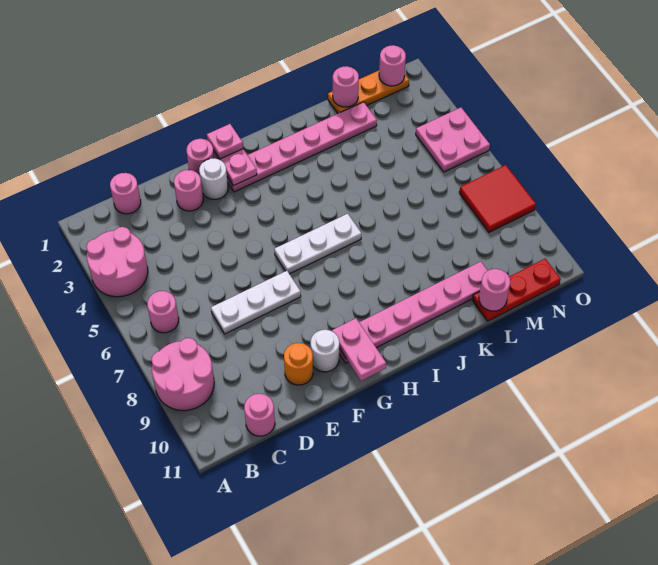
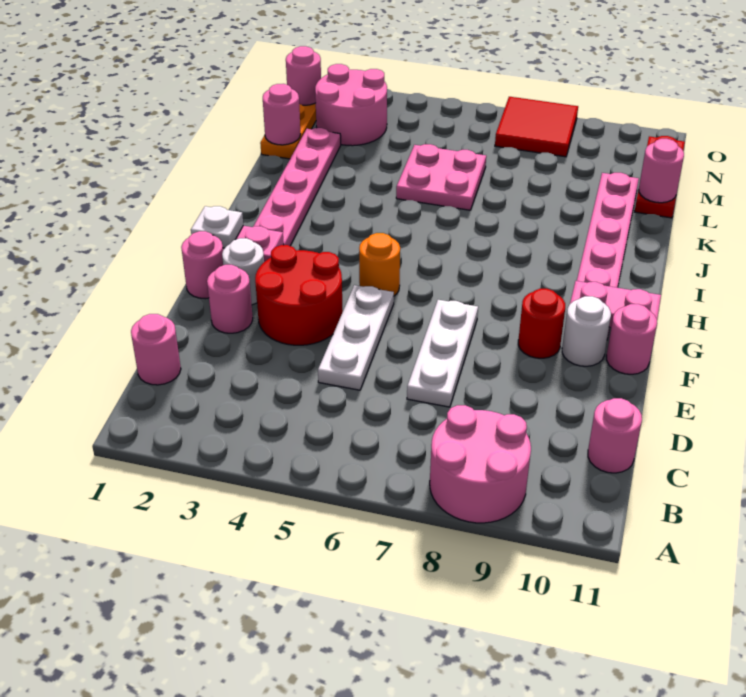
pink round brick A3:B4 level 1 -> pink round brick M2:N3 level 1
pink round brick B6 level 1 -> pink round brick F11 level 1
none -> red round brick E3:F4 level 1
orange round brick E10 level 1 -> orange round brick G5 level 1
none -> red round brick F9 level 1
pink plate G1 level 3 -> white plate G1 level 3
white plate G6:I6 level 1 -> white plate D5:F5 level 1
pink plate N4:O5 level 1 -> pink plate K5:L6 level 1

